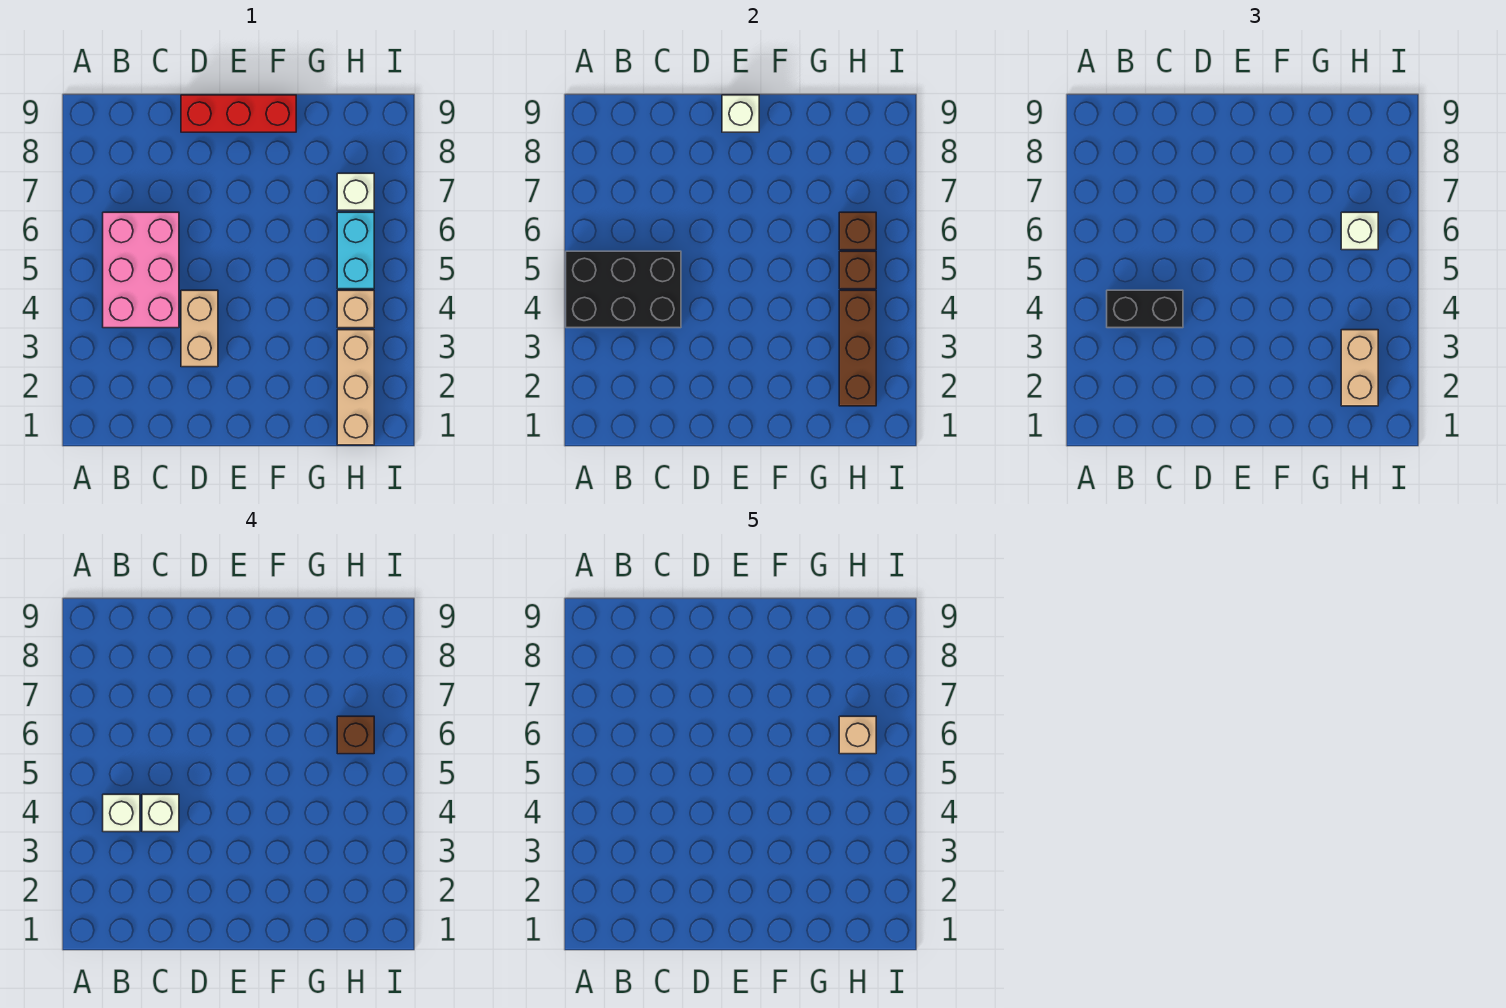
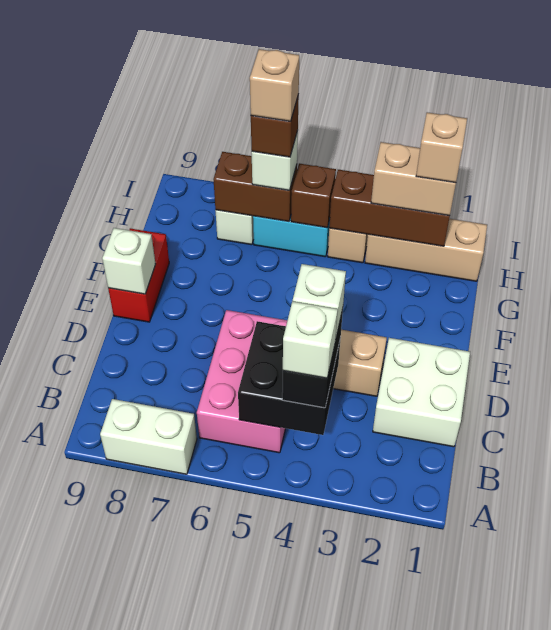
black brick A4:C5 level 2 -> black brick B4:C5 level 2
none -> white brick A7:A8 level 1
pink brick B4:C6 level 1 -> pink brick B5:D6 level 1
none -> white brick C1:D2 level 1
red brick D9:F9 level 1 -> red brick E9:F9 level 1
none -> tan brick H2 level 4
brown brick H6 level 2 -> brown brick H6:H7 level 2

